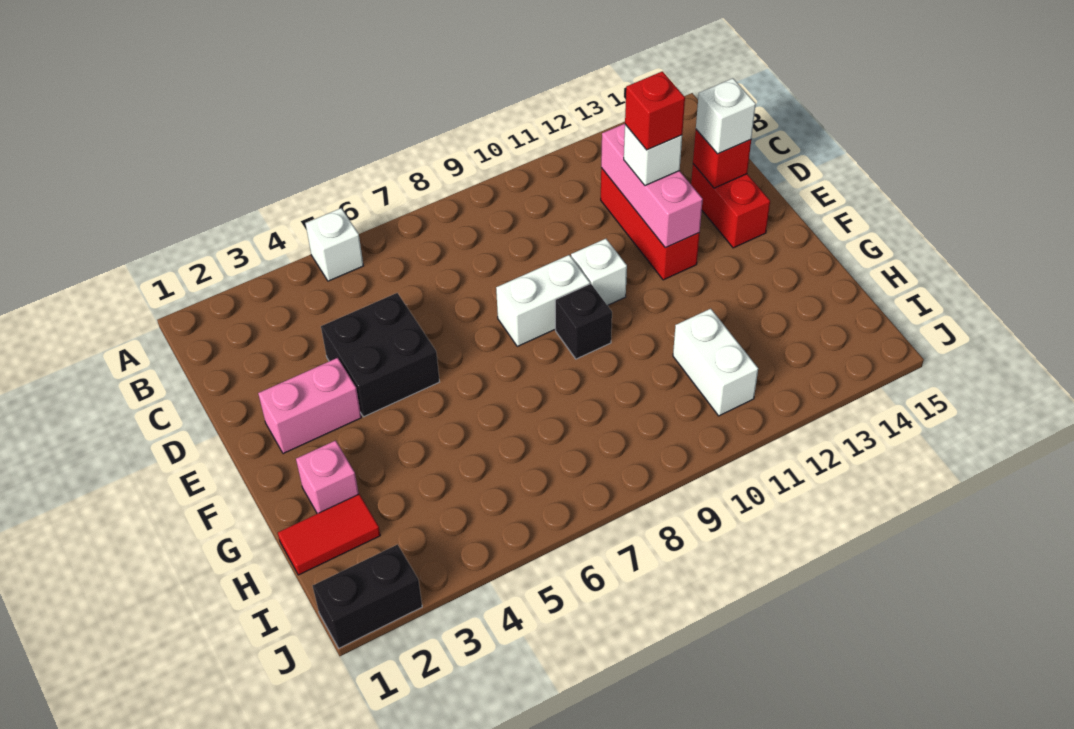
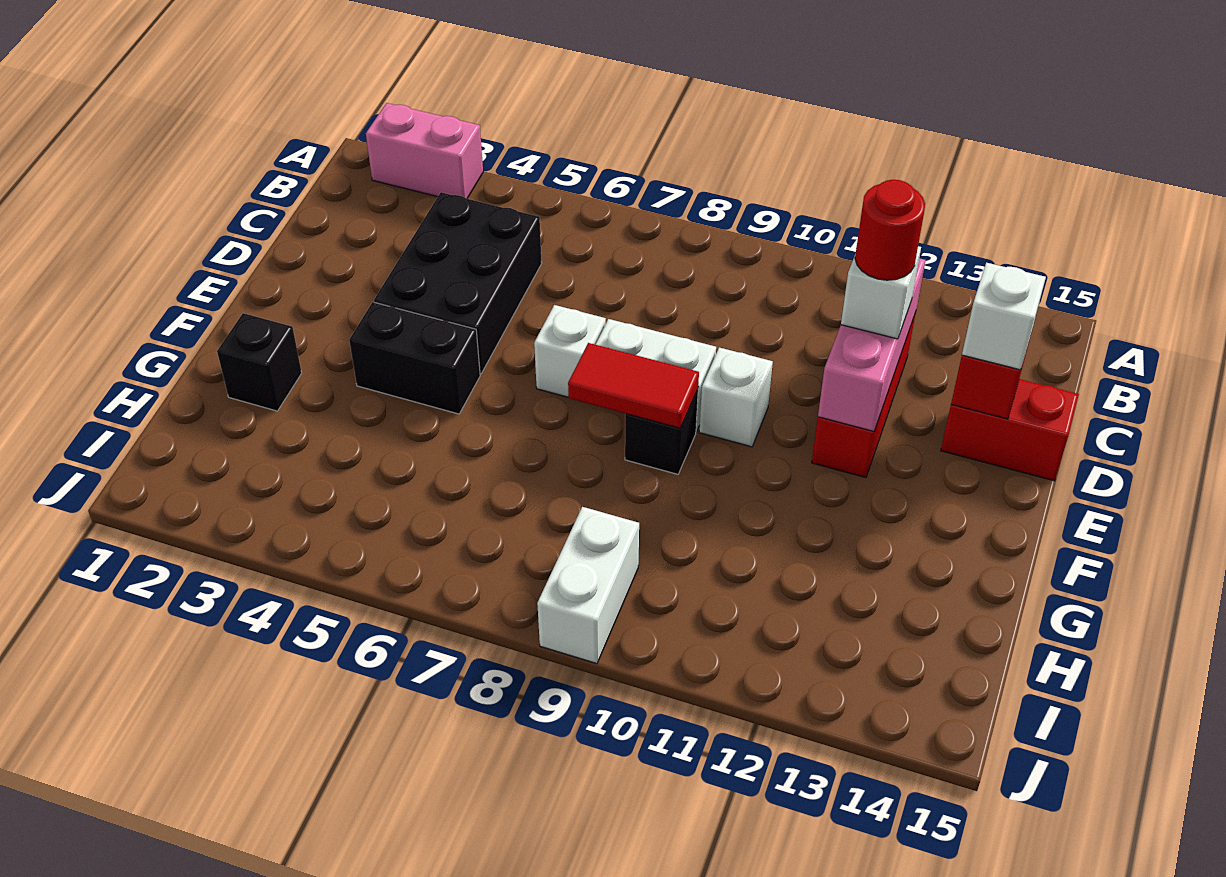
white brick A5 level 1 -> white brick E7 level 1
black brick D4:E5 level 1 -> black brick C4:E5 level 1
red brick D12 level 4 -> red round brick D12 level 4
red brick D14:E14 level 1 -> red brick D14:D15 level 1
pink brick E2:E3 level 1 -> pink brick A2:A3 level 1
pink brick G2 level 1 -> black brick G2 level 1
red tile H1:H2 level 1 -> red tile F8:F9 level 2
white brick H11:I11 level 1 -> white brick I9:J9 level 1
black brick J1:J2 level 1 -> black brick F4:F5 level 1

